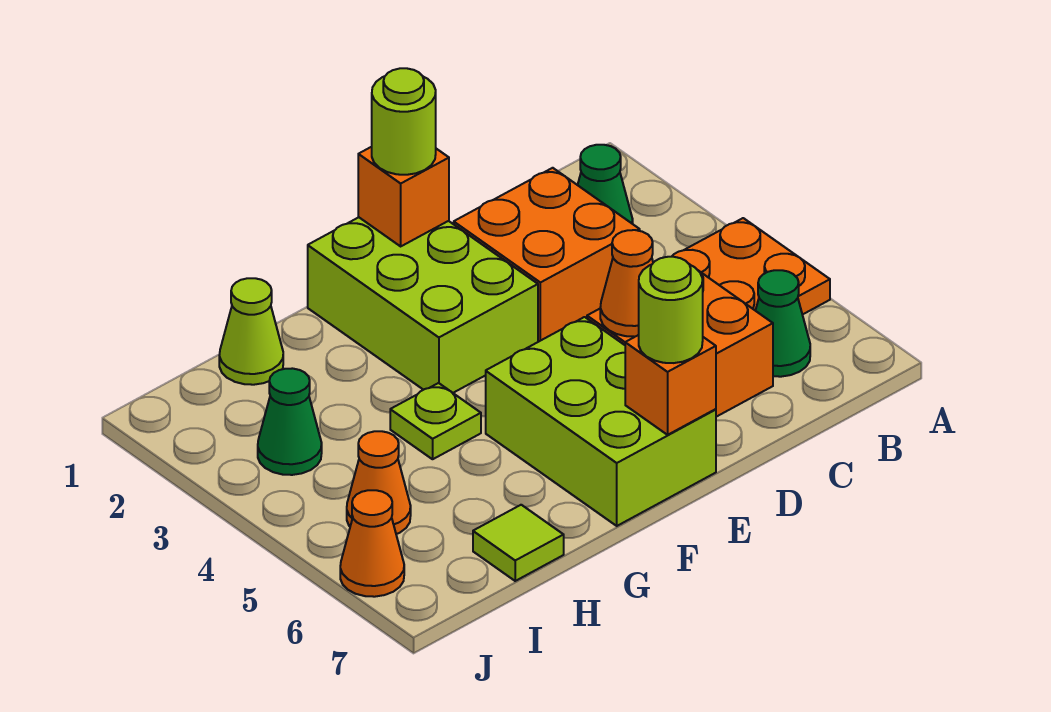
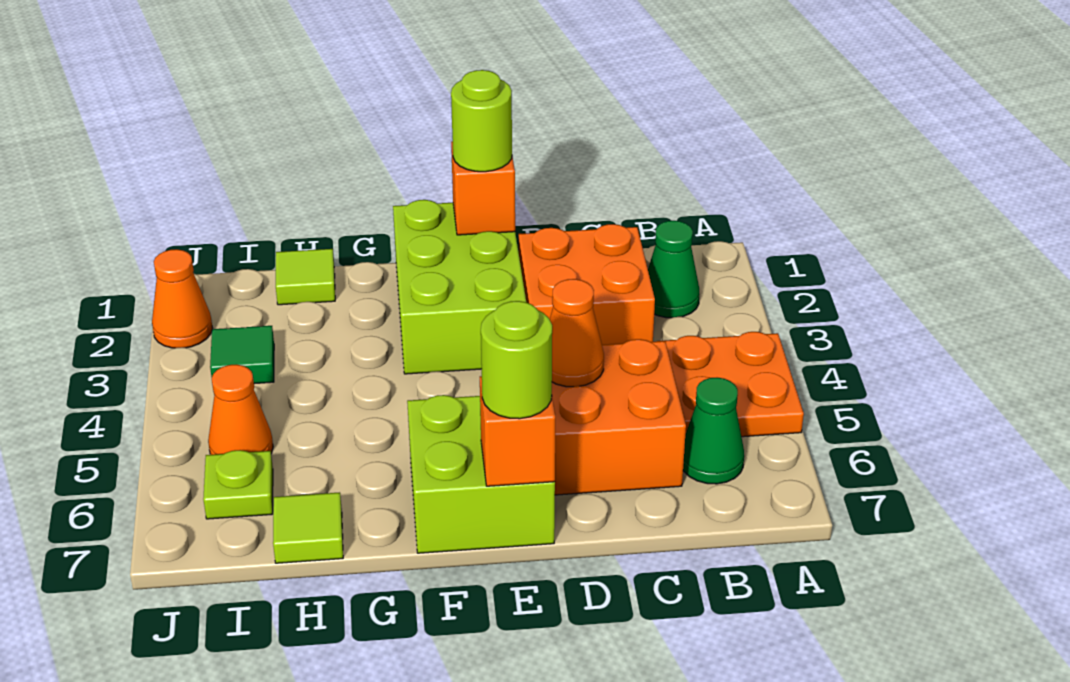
lime brick E5:F7 level 1 -> lime brick E6:F7 level 1
lime plate G4 level 1 -> lime plate I6 level 1
lime cone H1 level 1 -> lime tile H1 level 1
green cone I3 level 1 -> green tile I3 level 1
orange cone J6 level 1 -> orange cone J2 level 1

